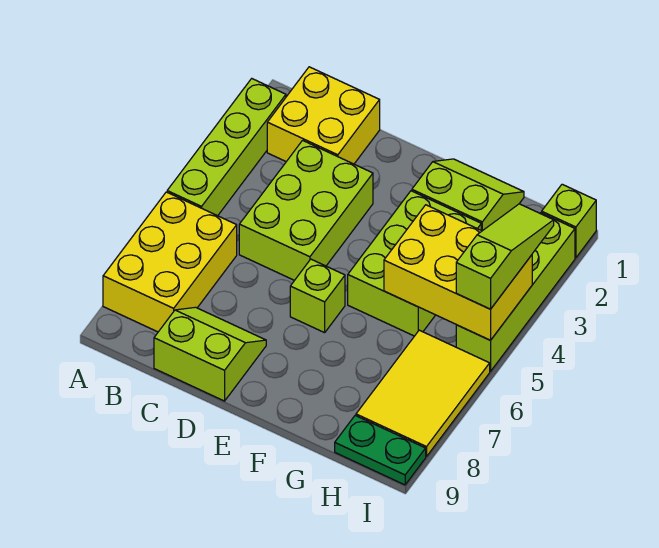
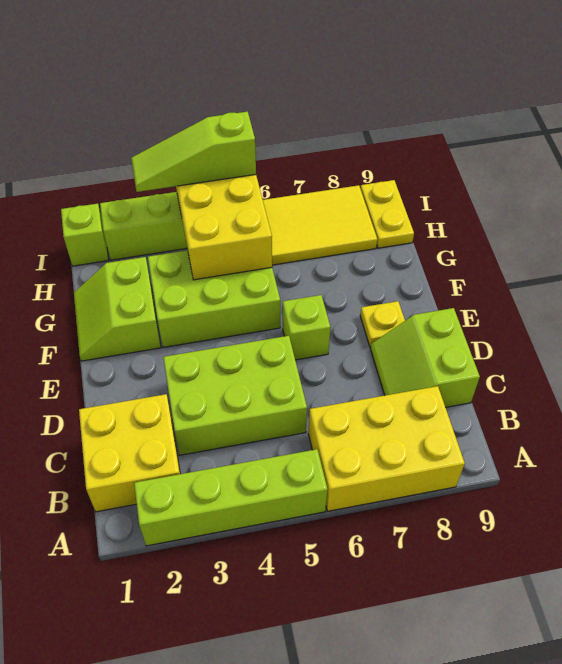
none -> yellow plate E8 level 1
green plate H9:I9 level 1 -> yellow plate H9:I9 level 1

